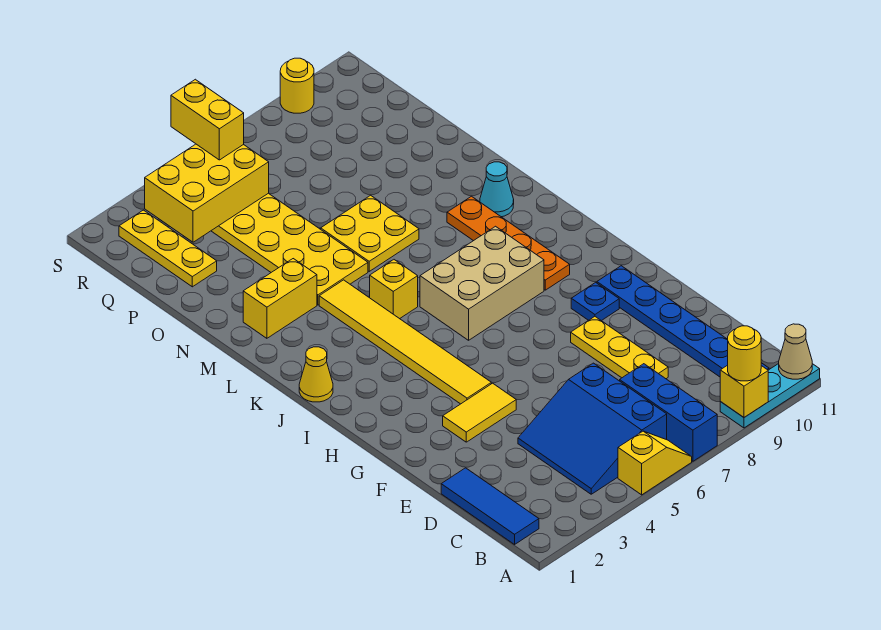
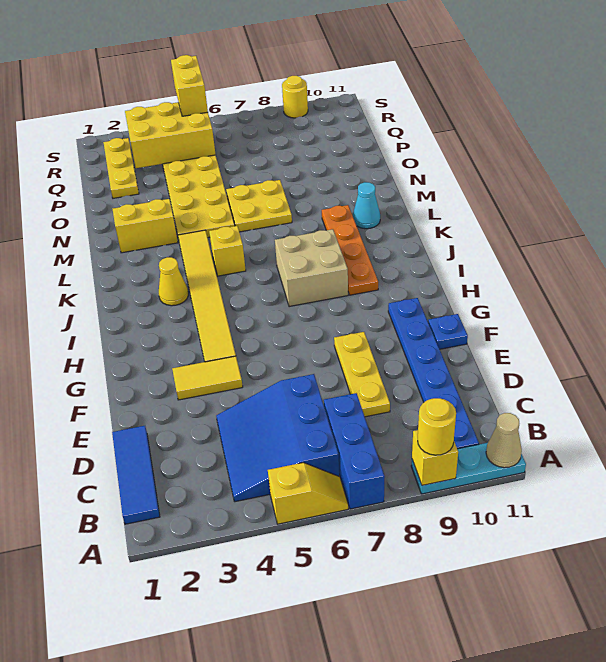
blue plate G9 level 1 -> blue plate F11 level 1
tan brick I6:J8 level 1 -> tan brick I7:J8 level 1
yellow cone J1 level 1 -> yellow cone J3 level 1

